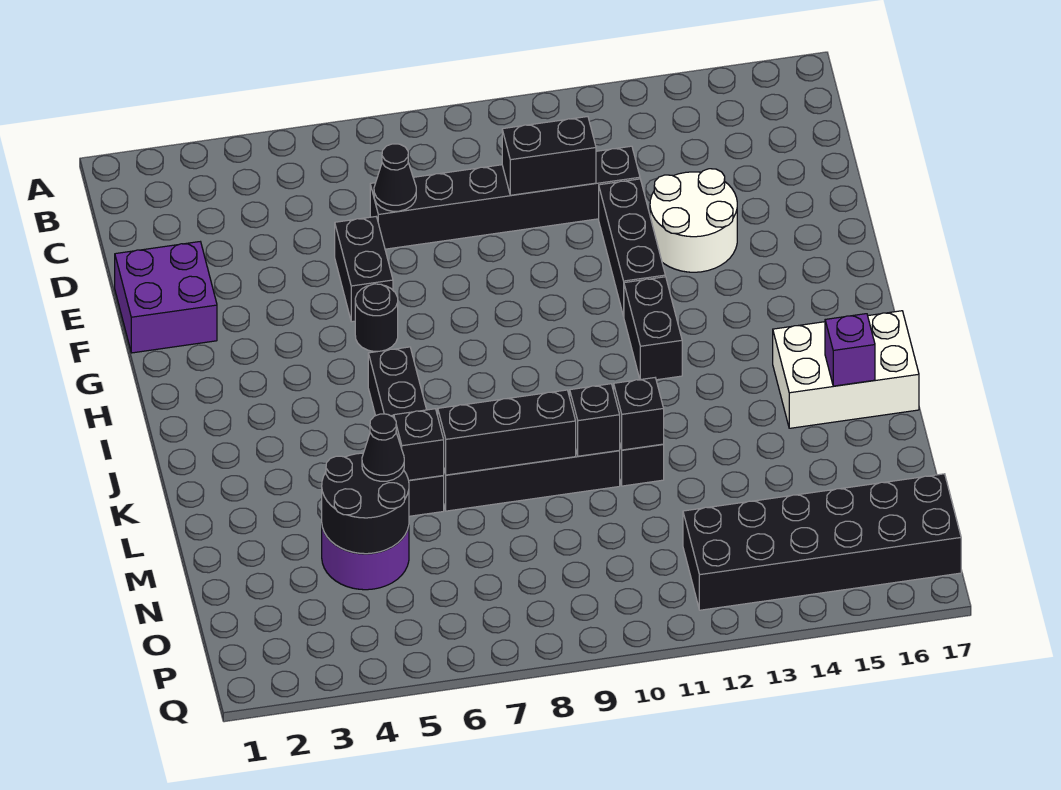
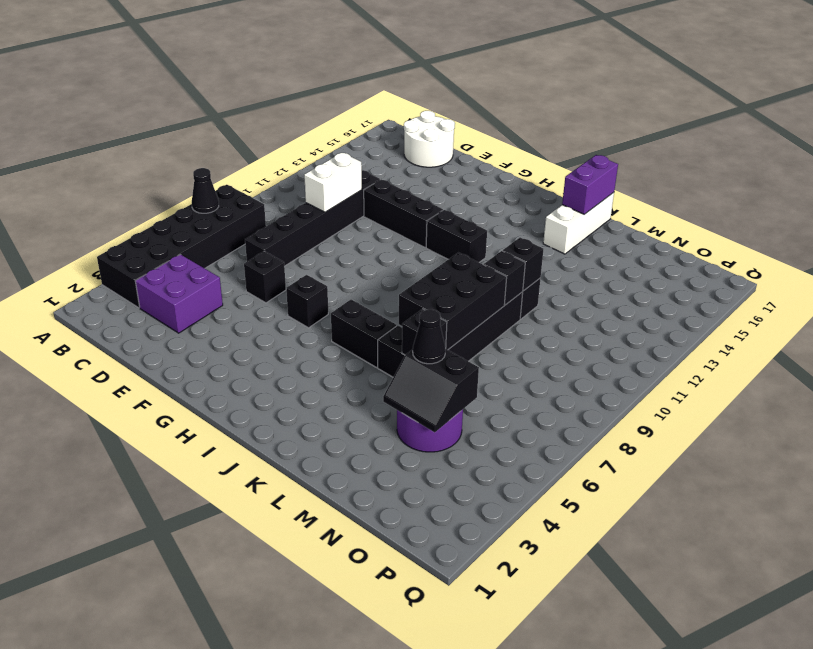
black cone D7 level 2 -> black cone A7 level 2
black brick D10:D11 level 2 -> white brick D10:D11 level 2
purple brick E1:F2 level 1 -> purple brick C3:D4 level 1
black brick E6:F6 level 1 -> black brick E6 level 1
white round brick E13:F14 level 1 -> white round brick C16:D17 level 1
black round brick G6 level 1 -> black brick G6 level 1
white brick J15:K17 level 1 -> white brick K15:K17 level 1
purple brick K16 level 2 -> purple brick K16:K17 level 2
black brick L7:L9 level 2 -> black brick K7:L9 level 2
black round brick M4:N5 level 2 -> black slope M4:N5 level 2 top 5
black brick O12:P17 level 1 -> black brick A3:B8 level 1

